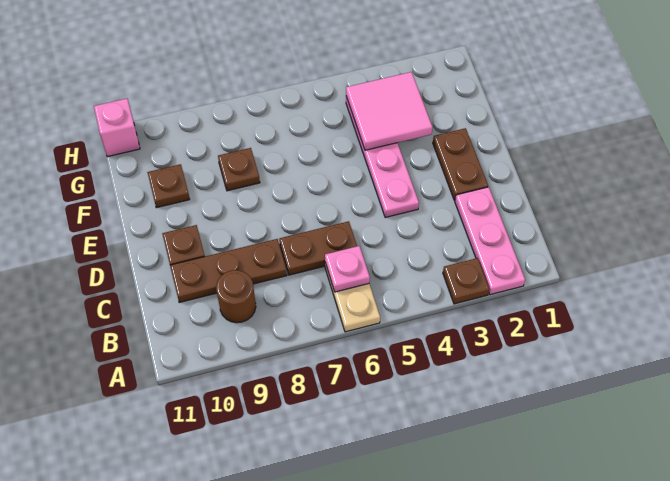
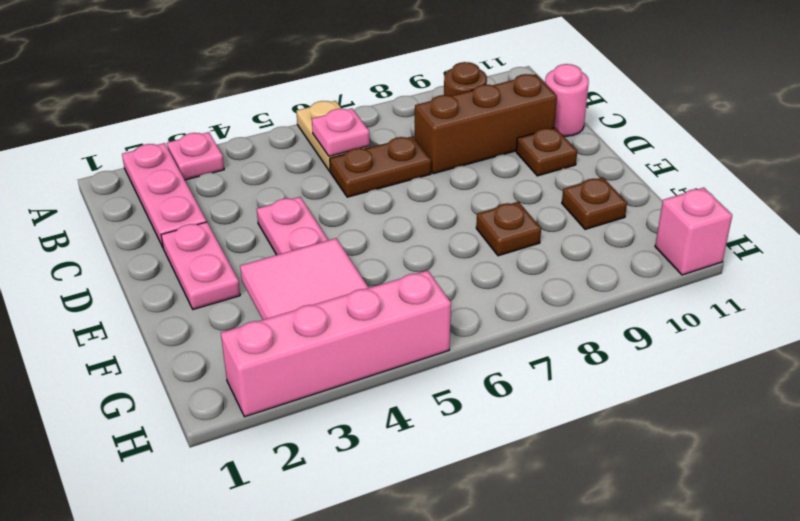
brown plate A3 level 1 -> pink plate A3 level 1
brown plate C8:C10 level 1 -> brown brick C8:C10 level 1
none -> pink round brick C11 level 1
brown plate D2:E2 level 1 -> pink plate D2:E2 level 1
none -> pink brick H2:H5 level 1

